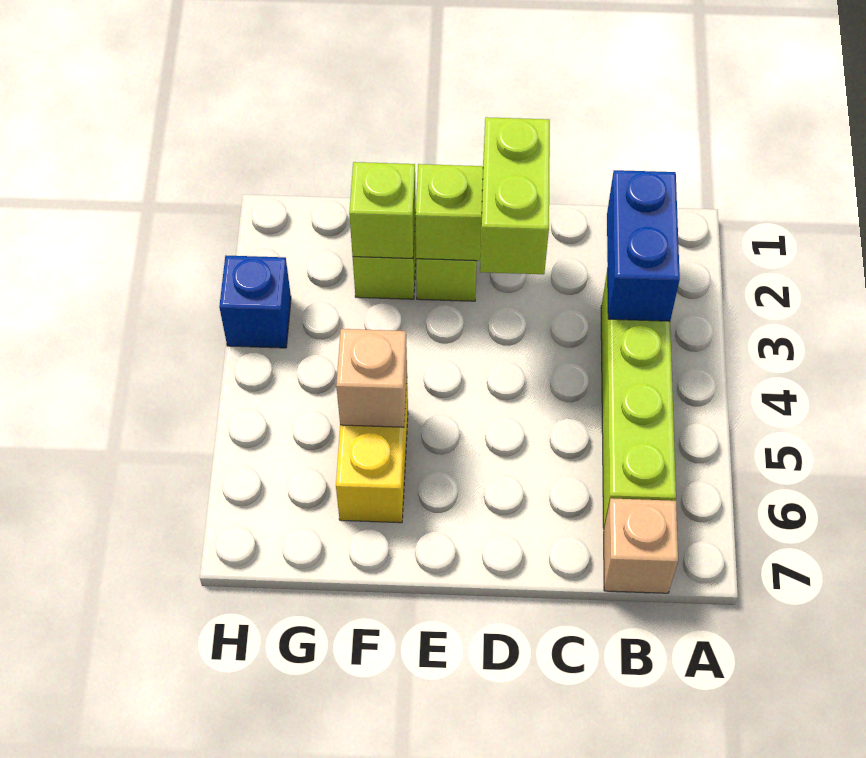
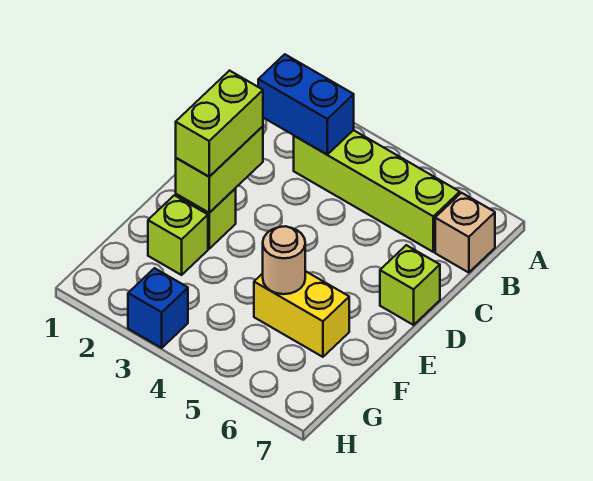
lime brick D2:D3 level 3 -> lime brick D2:E2 level 3
lime brick F2 level 2 -> lime brick D7 level 1
tan brick F5 level 2 -> tan round brick F5 level 2

